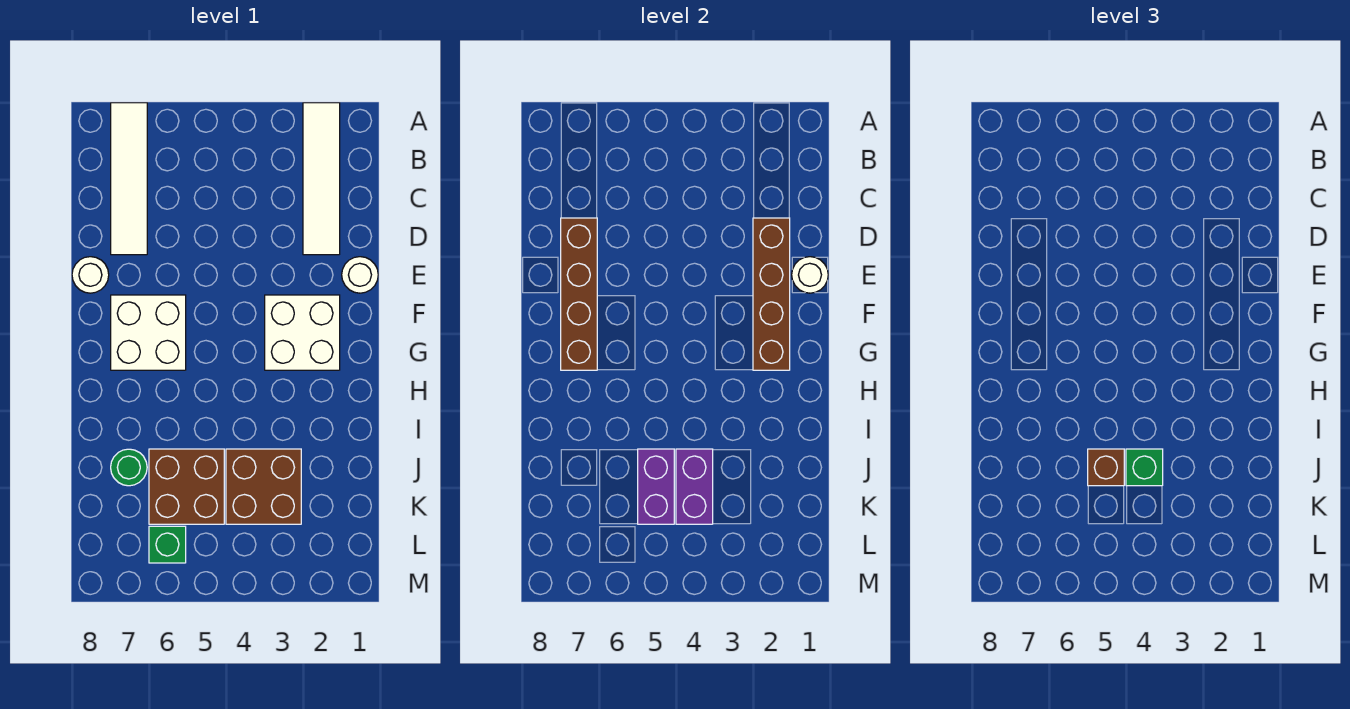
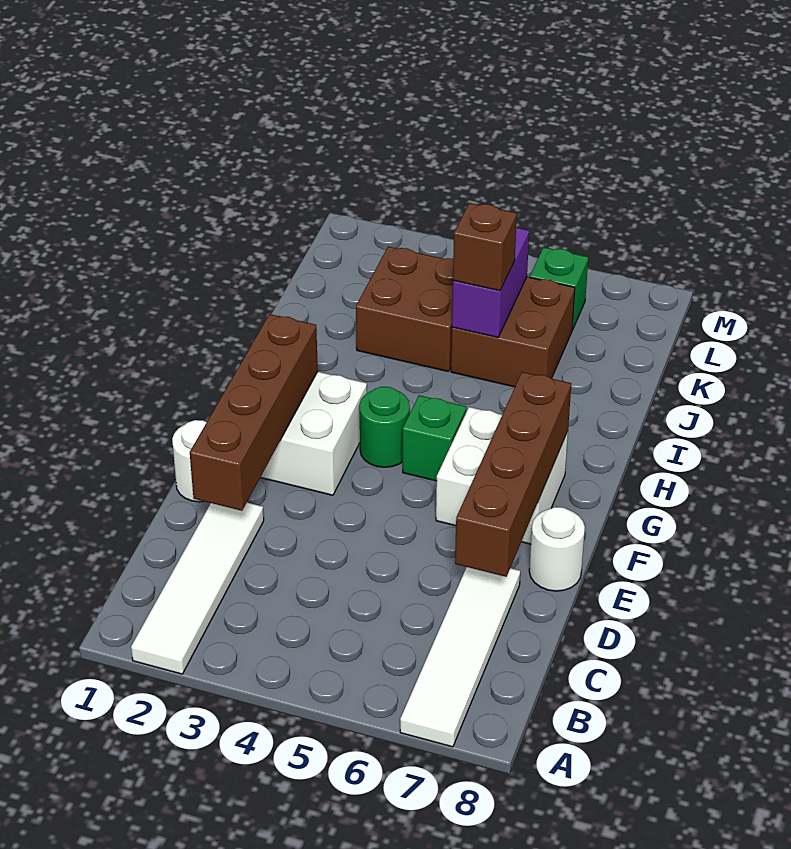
white round brick E1 level 2 -> none
purple brick J4:K4 level 2 -> none
green brick J4 level 3 -> green brick G5 level 1
green round brick J7 level 1 -> green round brick G4 level 1

